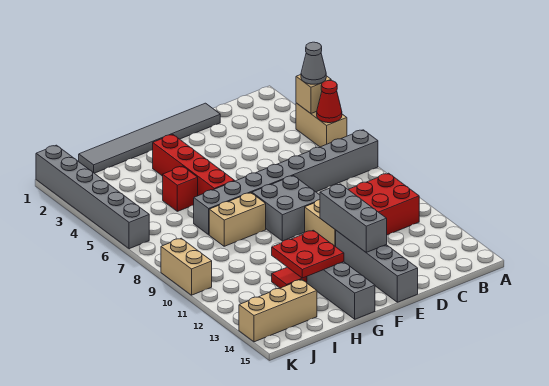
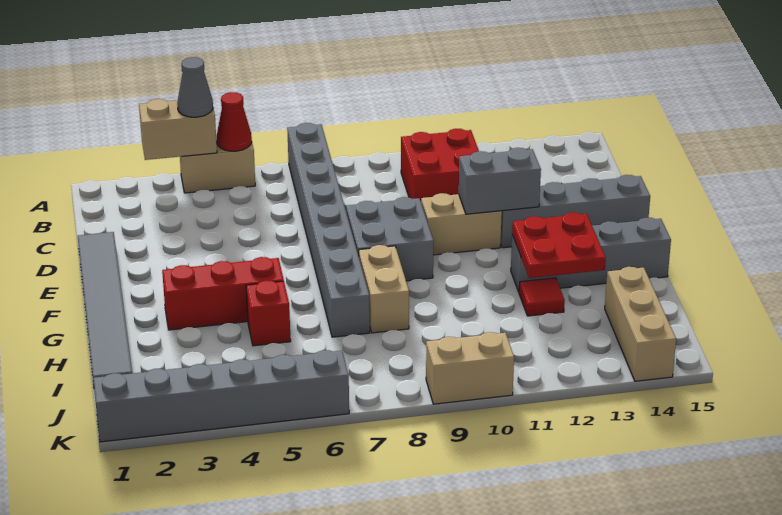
tan brick A4 level 2 -> tan brick A3:A4 level 2
grey brick E11:E13 level 2 -> grey brick E11:E12 level 2
red brick G3:G6 level 1 -> red brick G3:G5 level 1

